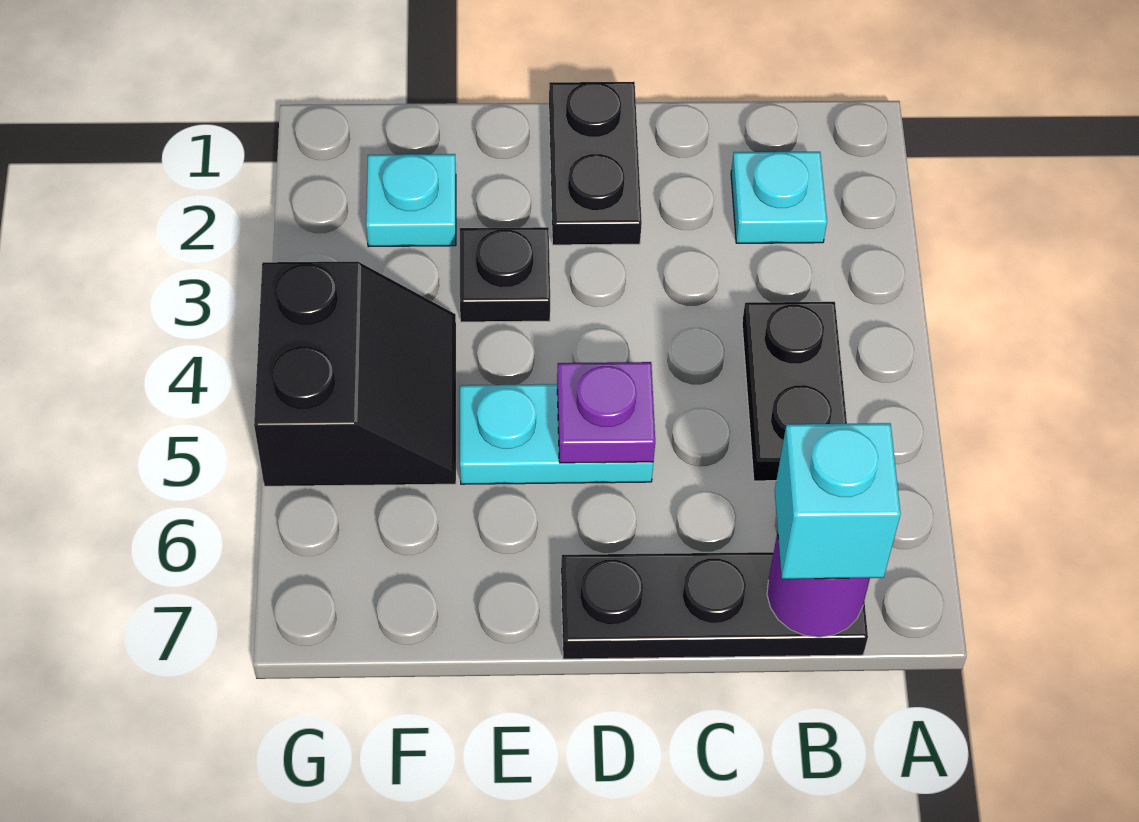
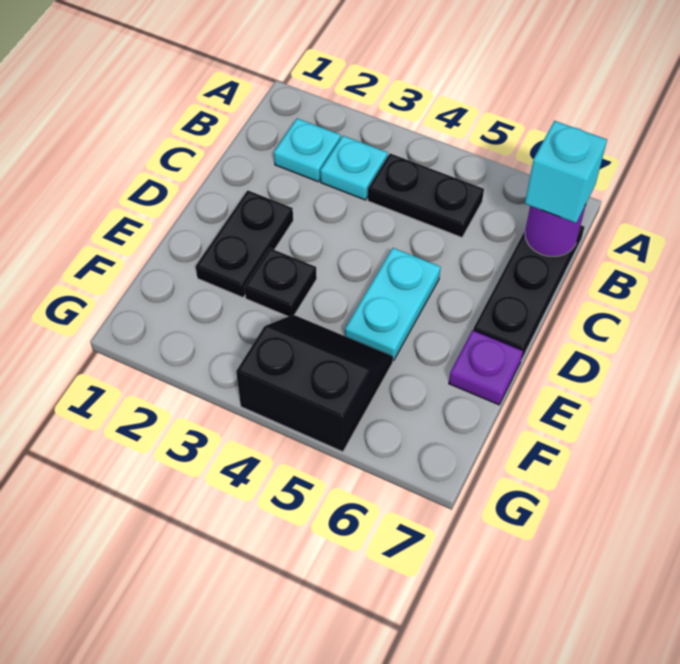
black plate D1:D2 level 1 -> black plate D2:E2 level 1
purple plate D5 level 2 -> purple plate E7 level 1
cyan plate F2 level 1 -> cyan plate B3 level 1

